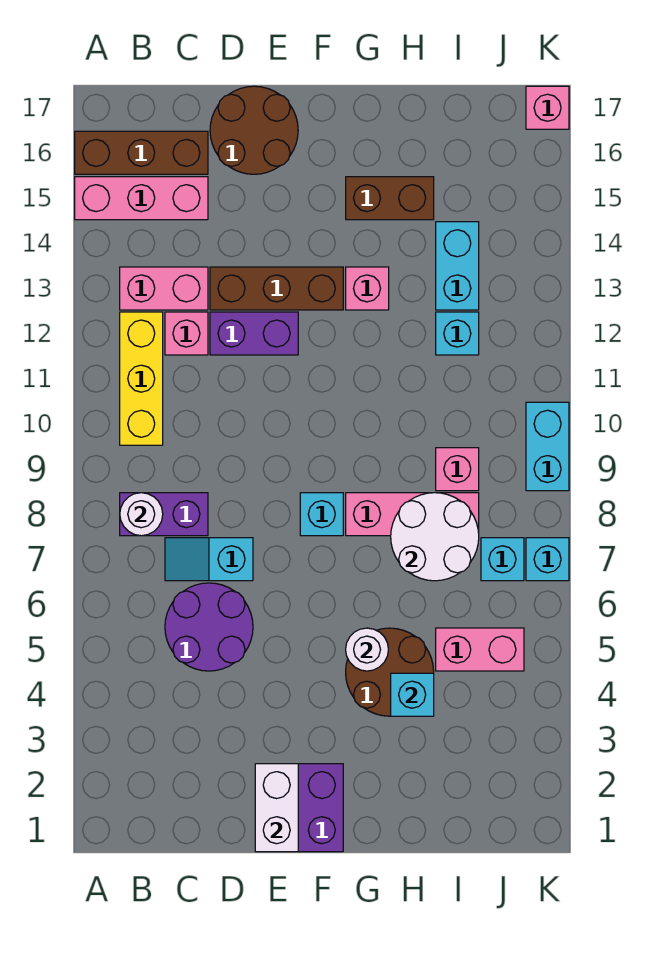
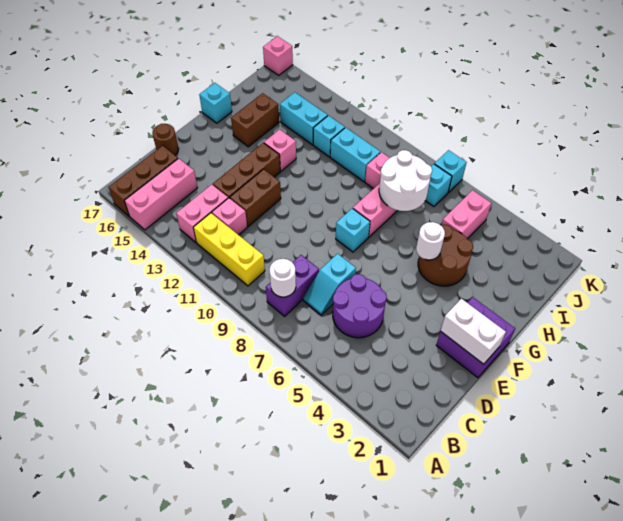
purple brick D12:E12 level 1 -> brown brick D12:E12 level 1
brown round brick D16:E17 level 1 -> brown round brick D17 level 1
cyan brick H4 level 2 -> cyan brick G17 level 1
cyan brick K9:K10 level 1 -> cyan brick I10:I11 level 1

